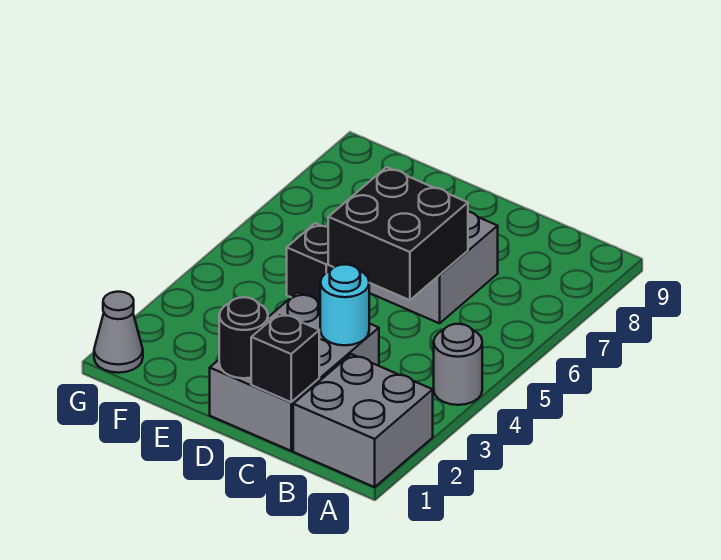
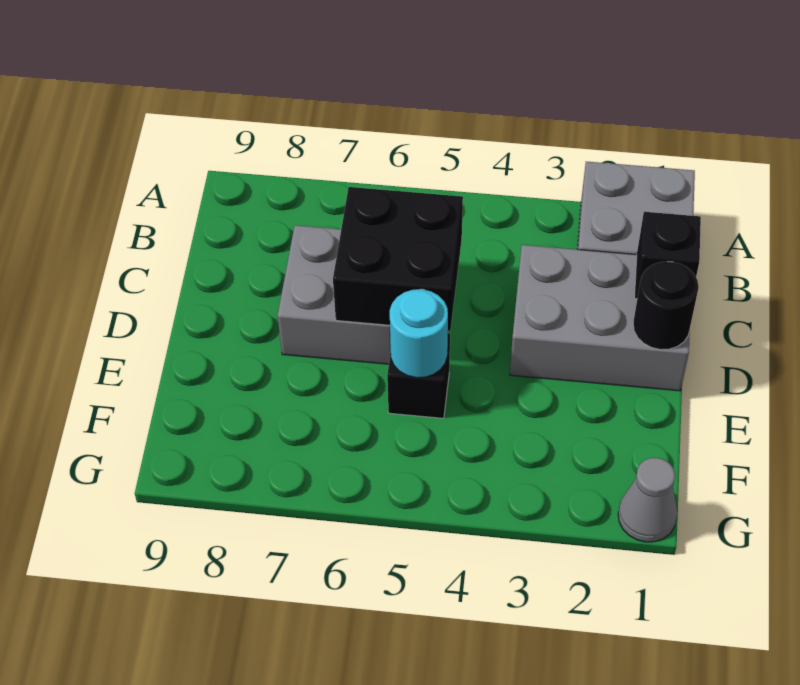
grey round brick A4 level 1 -> none
cyan round brick C3 level 2 -> cyan round brick E5 level 2

